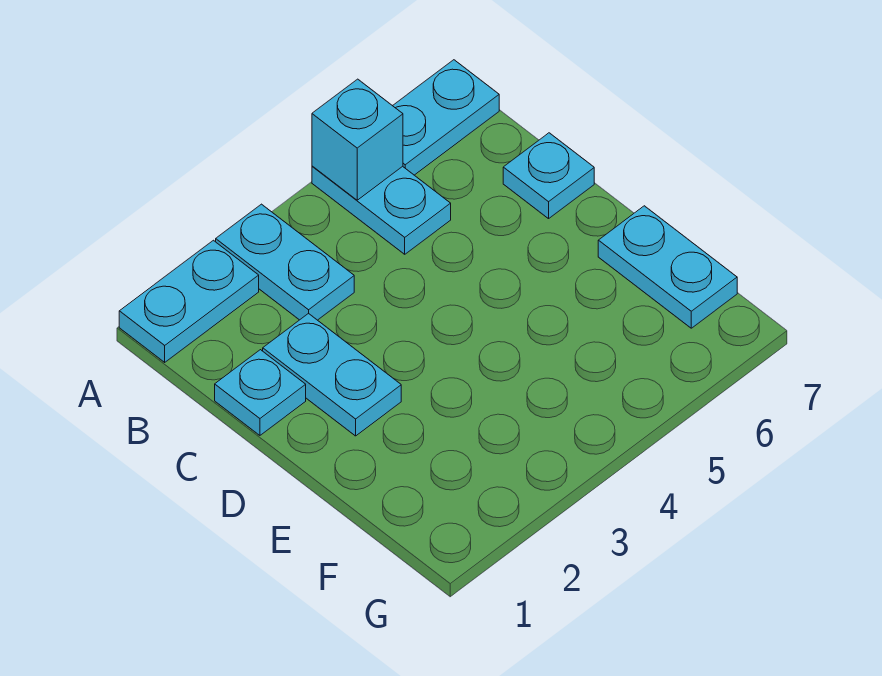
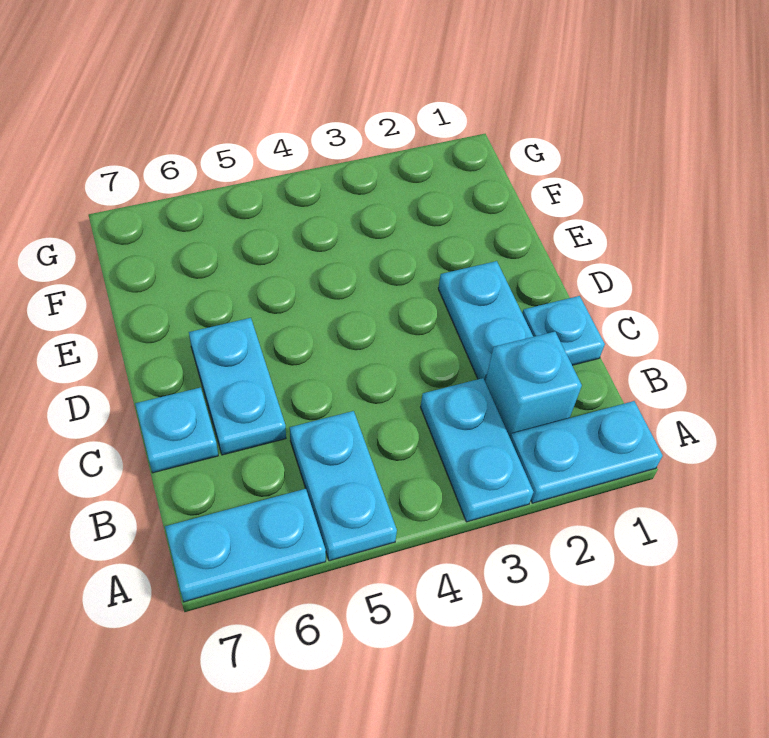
cyan brick A5 level 2 -> cyan brick B2 level 1
cyan plate E7:F7 level 1 -> cyan plate C6:D6 level 1

